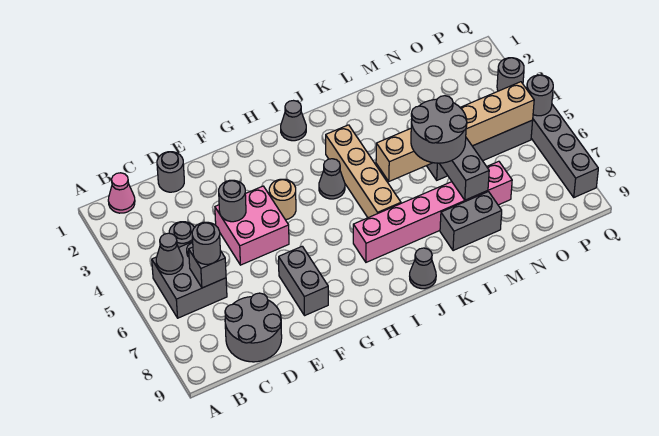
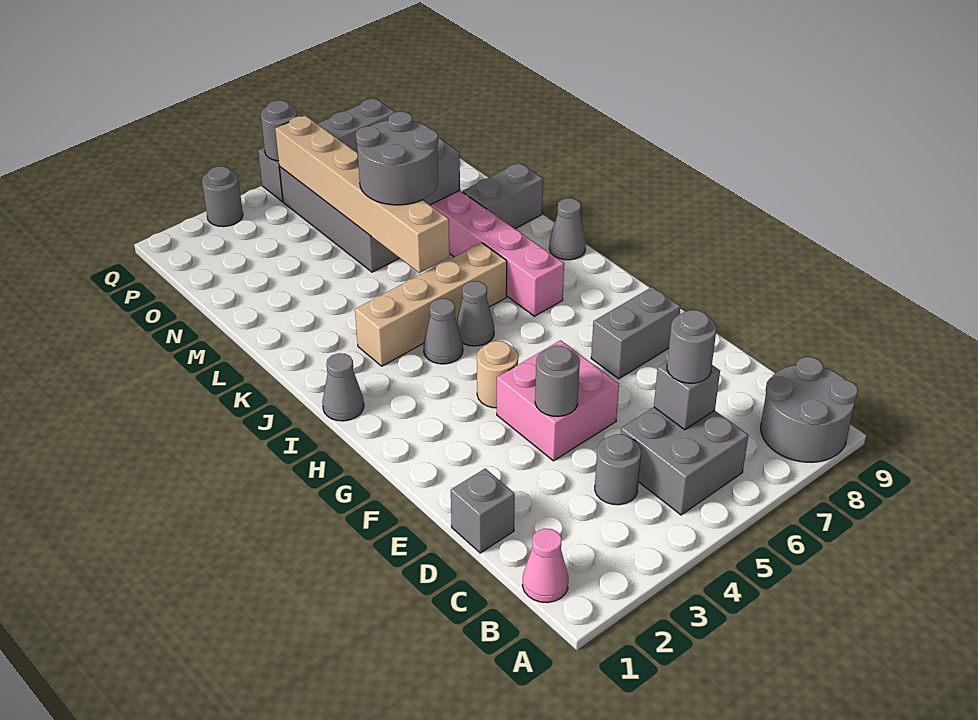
grey cone B5 level 2 -> grey cone I5 level 1
grey round brick C8:D9 level 1 -> grey round brick A8:B9 level 1
grey round brick D1 level 1 -> grey brick D1 level 1
grey brick L8:M8 level 1 -> grey brick L8:L9 level 1

